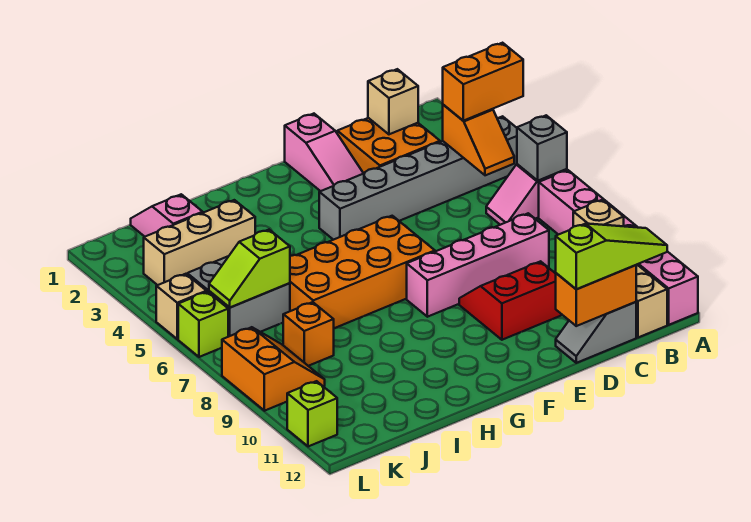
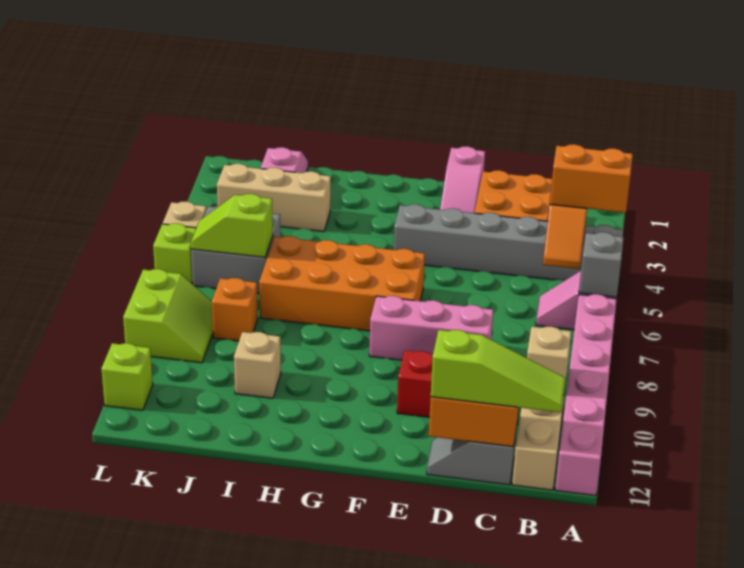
tan brick C2 level 2 -> tan brick I10 level 1
pink brick C8:F8 level 1 -> pink brick D8:F8 level 1
orange slope K8:L9 level 1 top L -> lime slope K8:L9 level 1 top L

